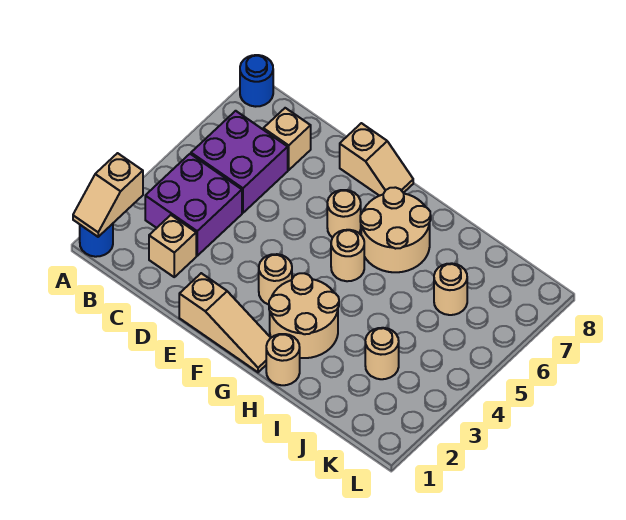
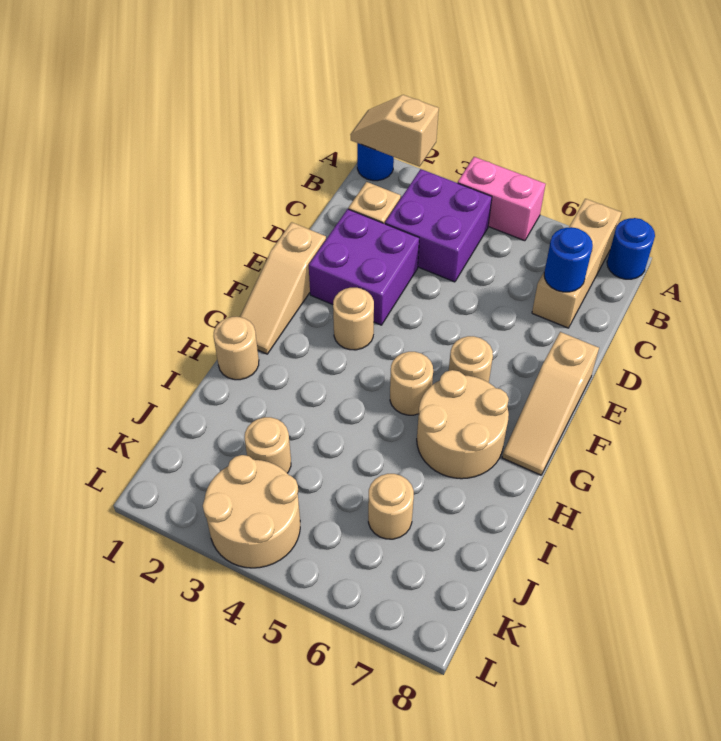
none -> pink brick A4:A5 level 1
purple brick B5:C6 level 1 -> purple brick D2:E3 level 1
tan brick C7 level 1 -> tan brick A7:C7 level 1
none -> blue round brick C7 level 2
tan slope E8:F8 level 1 top E -> tan slope E8:G8 level 1 top E
tan round brick G2:H3 level 1 -> tan round brick K3:L4 level 1

